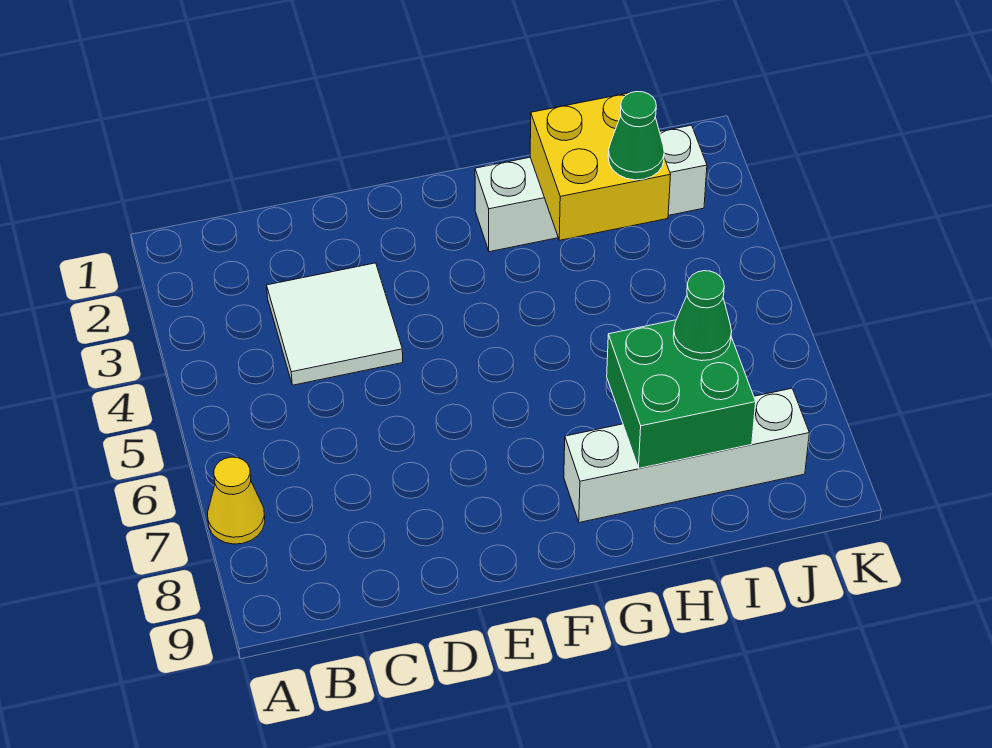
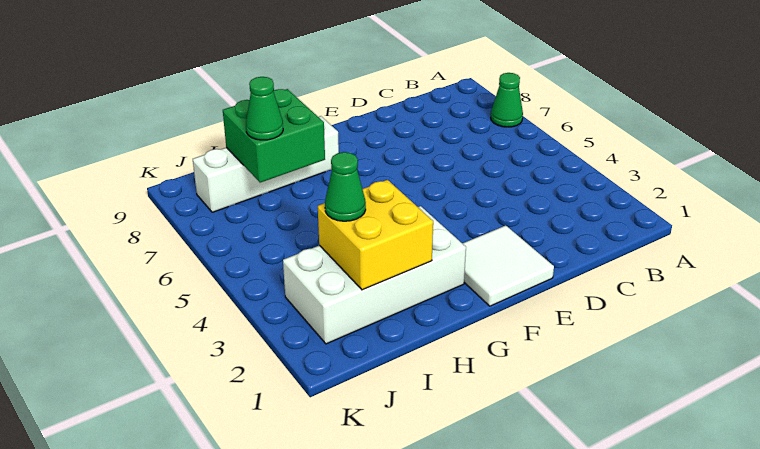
yellow cone A7 level 1 -> green cone A7 level 1
white tile C3:D4 level 1 -> white tile E1:F2 level 1
white brick G2:J2 level 1 -> white brick G2:J3 level 1

